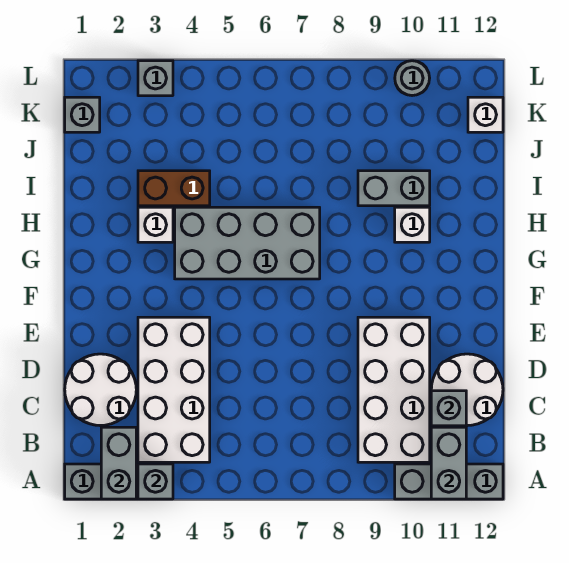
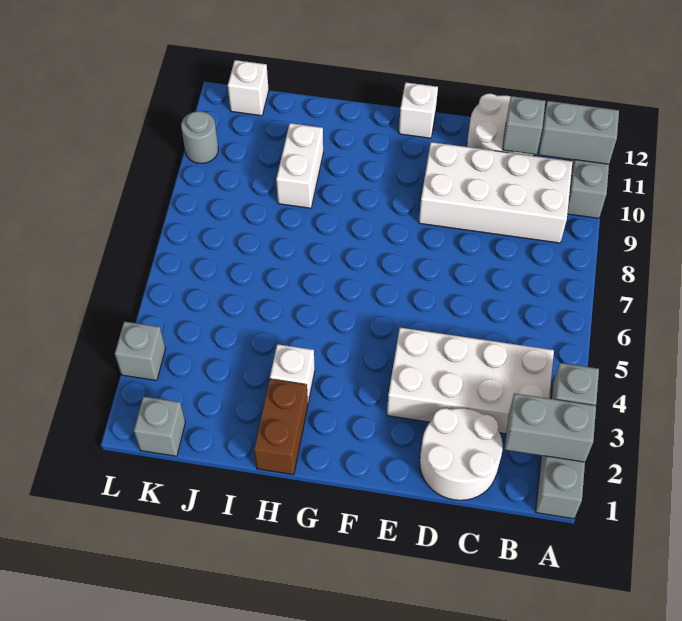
grey brick G4:H7 level 1 -> none
white brick H10 level 1 -> white brick F12 level 1
brown brick I3:I4 level 1 -> brown brick H1:H2 level 1
grey brick I9:I10 level 1 -> white brick I9:I10 level 1

